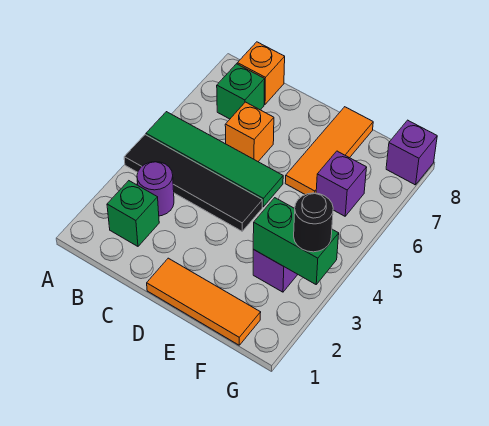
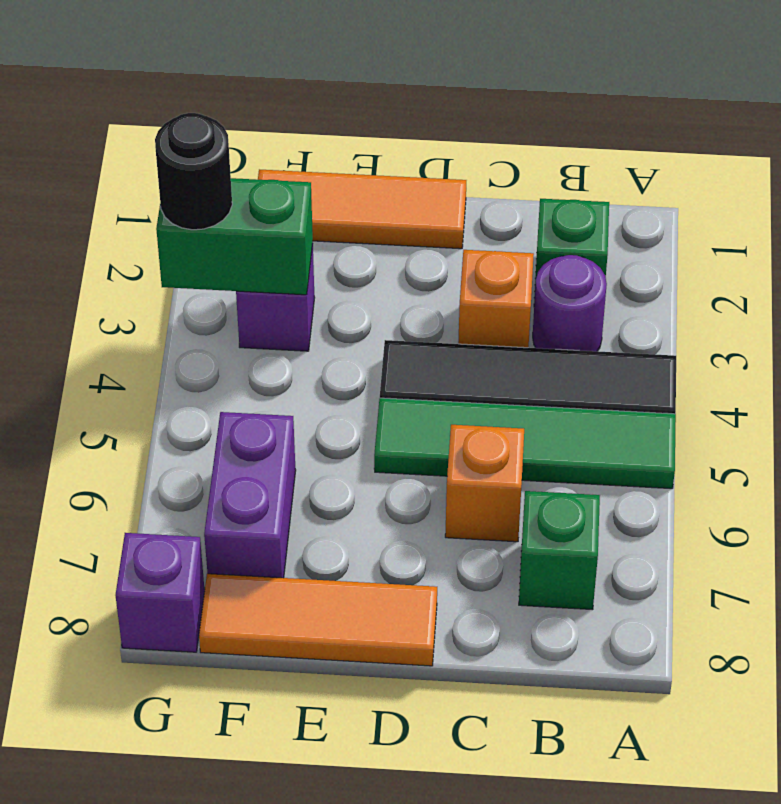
orange brick B8 level 1 -> orange brick C3 level 1
orange tile E6:E8 level 1 -> orange tile D8:F8 level 1
purple brick F6 level 1 -> purple brick F6:F7 level 1

